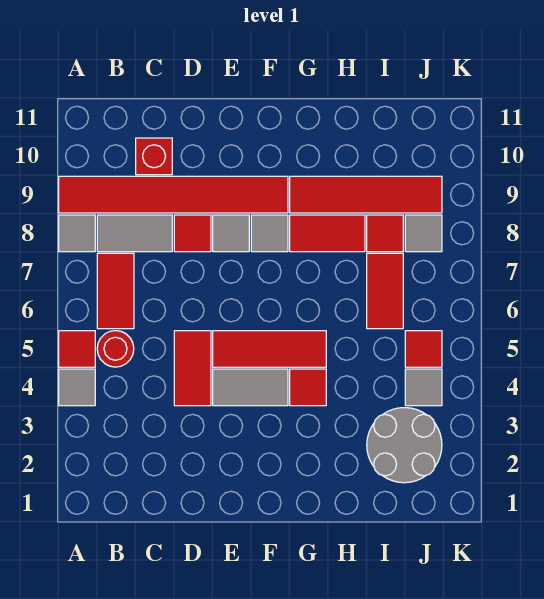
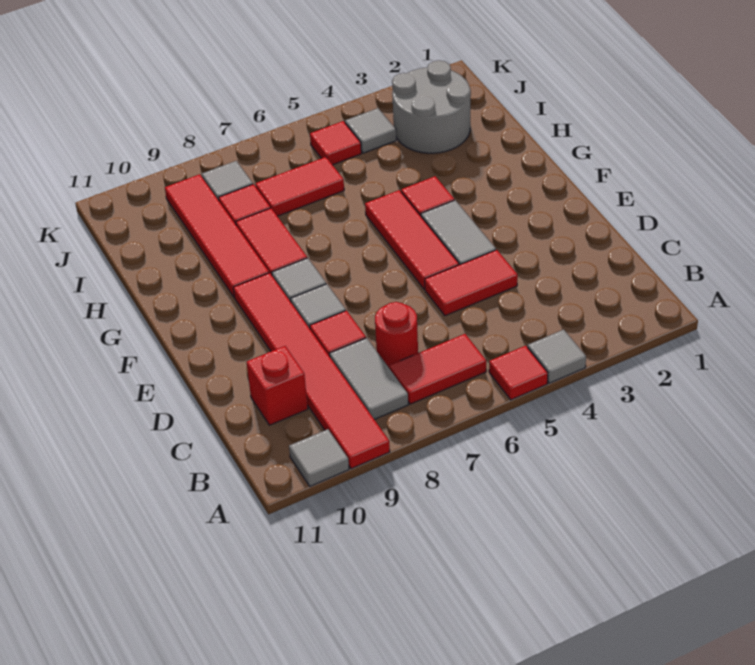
grey tile A8 level 1 -> grey tile A10 level 1
red round brick B5 level 1 -> red round brick C7 level 1

